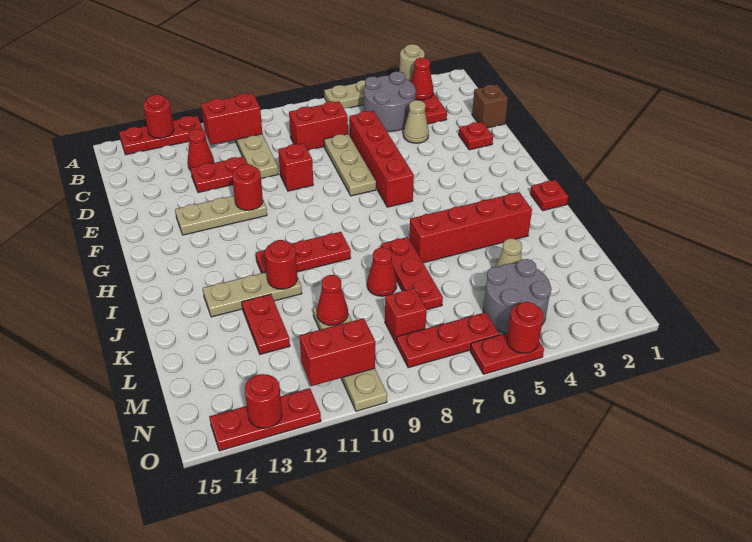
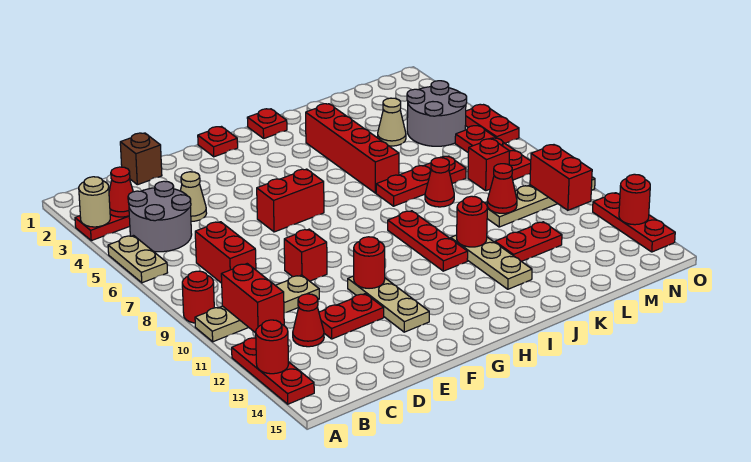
red brick D6:G6 level 1 -> red brick F6:G6 level 1
tan plate D7:F7 level 1 -> none
red plate D11:D12 level 1 -> red plate D12:E12 level 1
red plate E2 level 1 -> red plate G1 level 1
red round brick O5 level 2 -> red round brick A9 level 1

